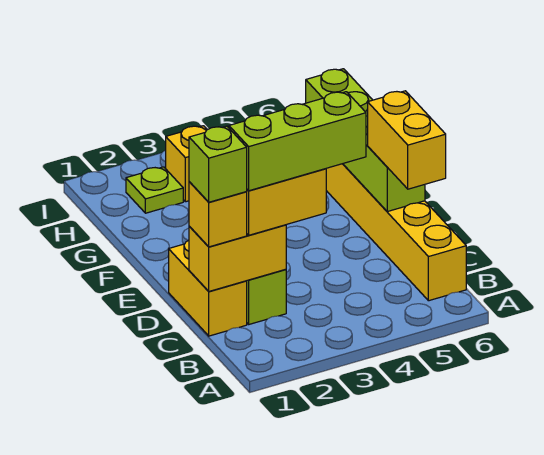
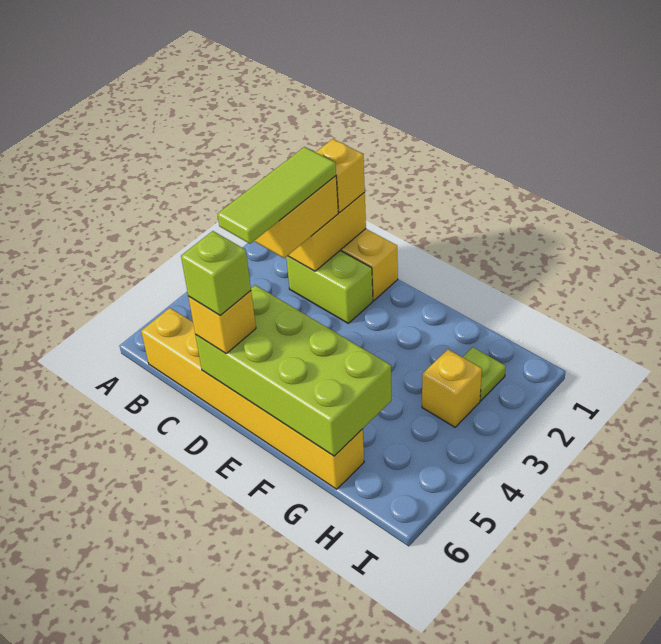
lime brick C1 level 4 -> lime brick D6 level 4
lime brick C2:C4 level 4 -> lime tile C2:C4 level 4
yellow brick C6:D6 level 3 -> yellow brick D6 level 3
lime brick D6:G6 level 2 -> lime brick D5:G6 level 2

